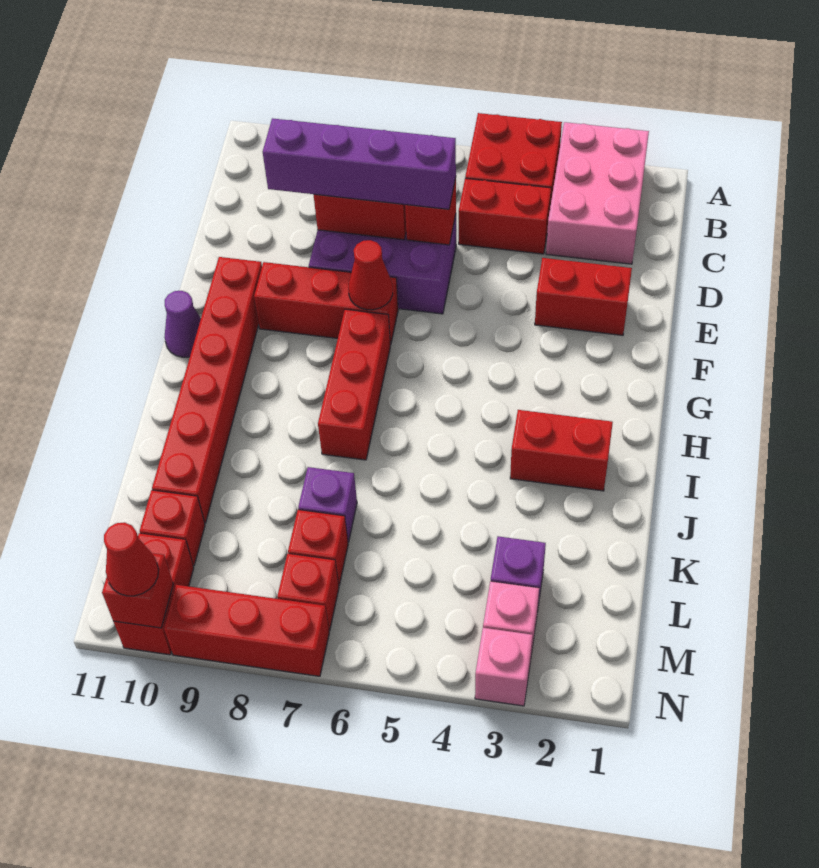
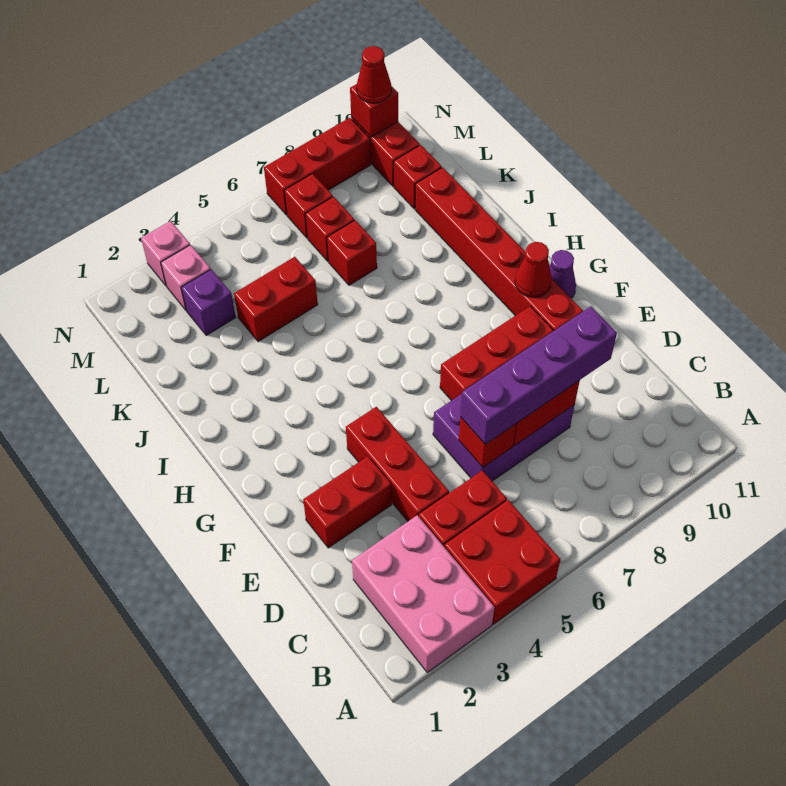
red cone F7 level 2 -> red cone G10 level 2
red brick G7:I7 level 1 -> red brick D4:F4 level 1
red brick I2:I3 level 1 -> red brick K4:K5 level 1
purple brick K7 level 1 -> red brick K7 level 1

